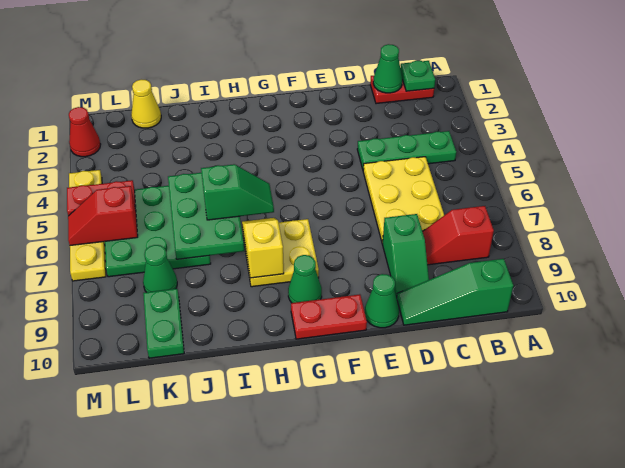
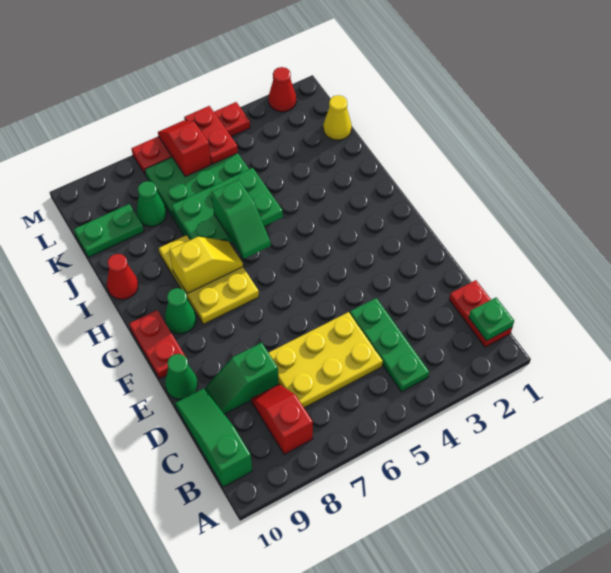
green cone C1 level 2 -> none
yellow plate G7:H8 level 1 -> yellow plate G7:I8 level 1
none -> red cone I10 level 1
yellow plate M4:M7 level 1 -> red plate M4:M7 level 1

